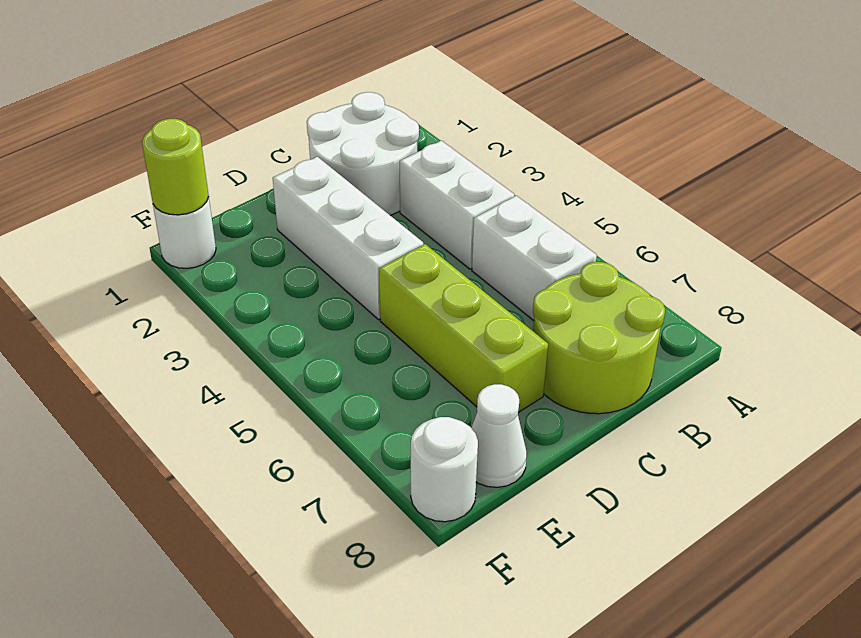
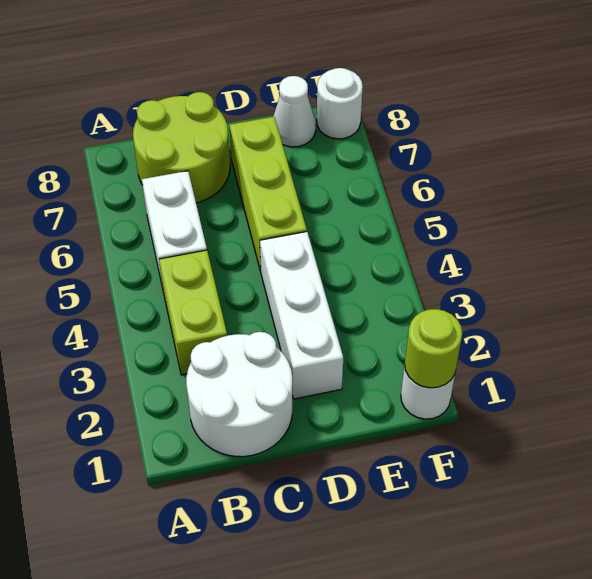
white brick B3:B4 level 1 -> lime brick B3:B4 level 1

